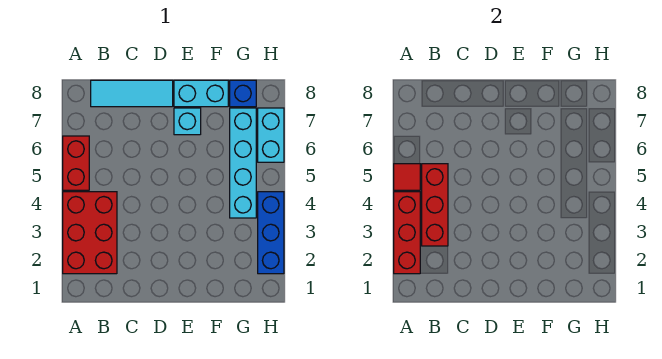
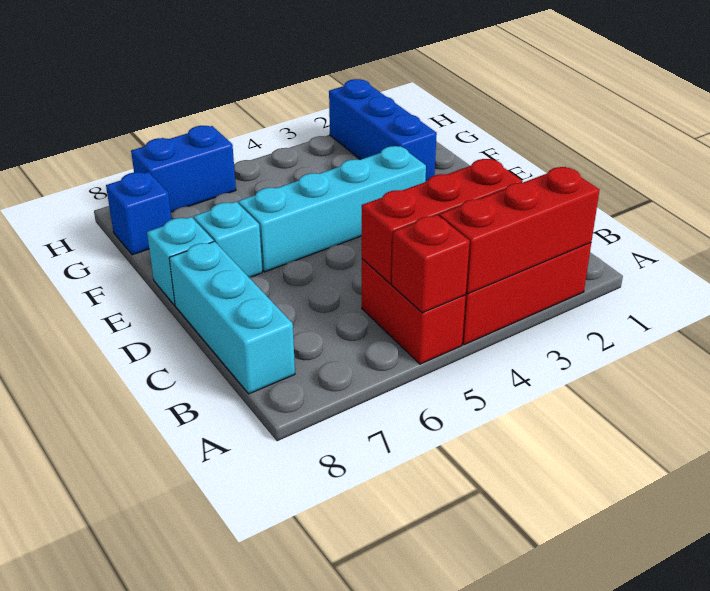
red brick A5:A6 level 1 -> red brick A5:B5 level 1
red tile A5 level 2 -> red brick A5 level 2
cyan tile B8:D8 level 1 -> cyan brick B8:D8 level 1
cyan brick E8:F8 level 1 -> cyan brick E8 level 1
cyan brick G4:G7 level 1 -> cyan brick E3:E6 level 1
blue brick H2:H4 level 1 -> blue brick F2:H2 level 1
cyan brick H6:H7 level 1 -> blue brick H6:H7 level 1

